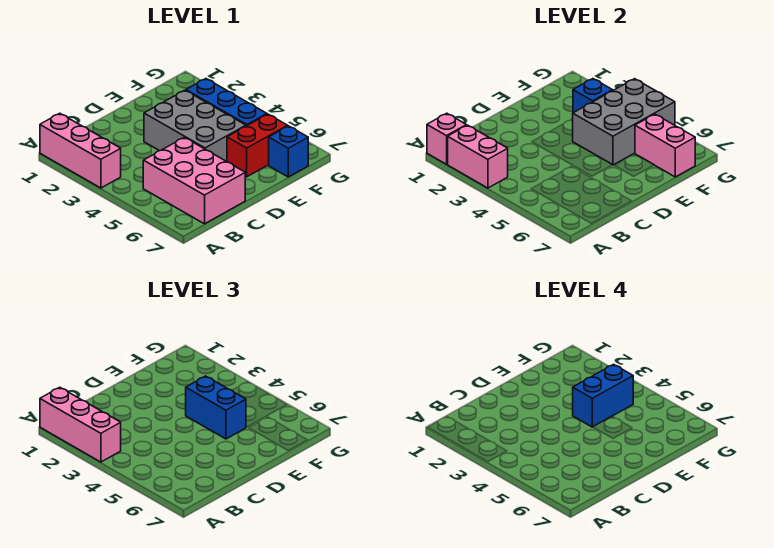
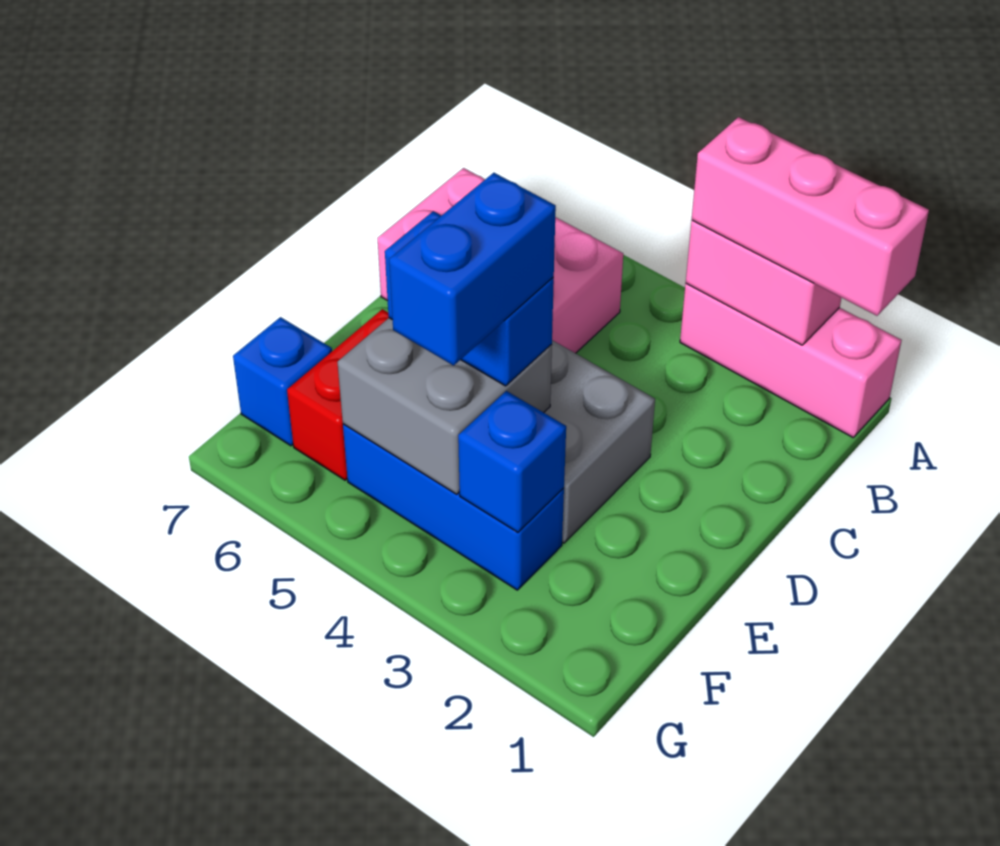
pink brick A1 level 2 -> none
grey brick E4:G5 level 2 -> grey brick E4:F5 level 2
pink brick F6:F7 level 2 -> none

